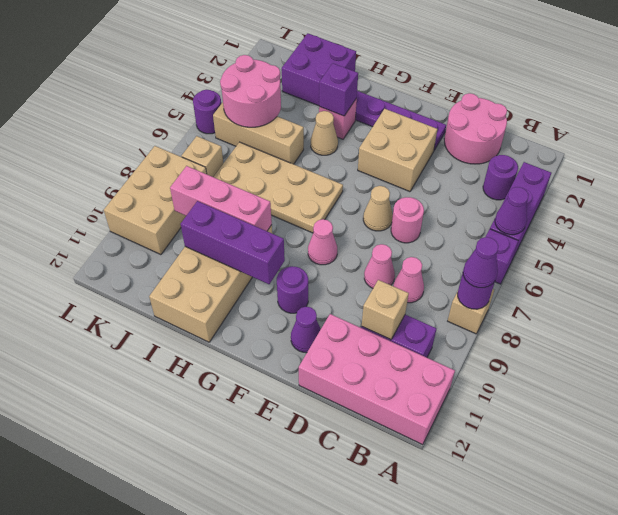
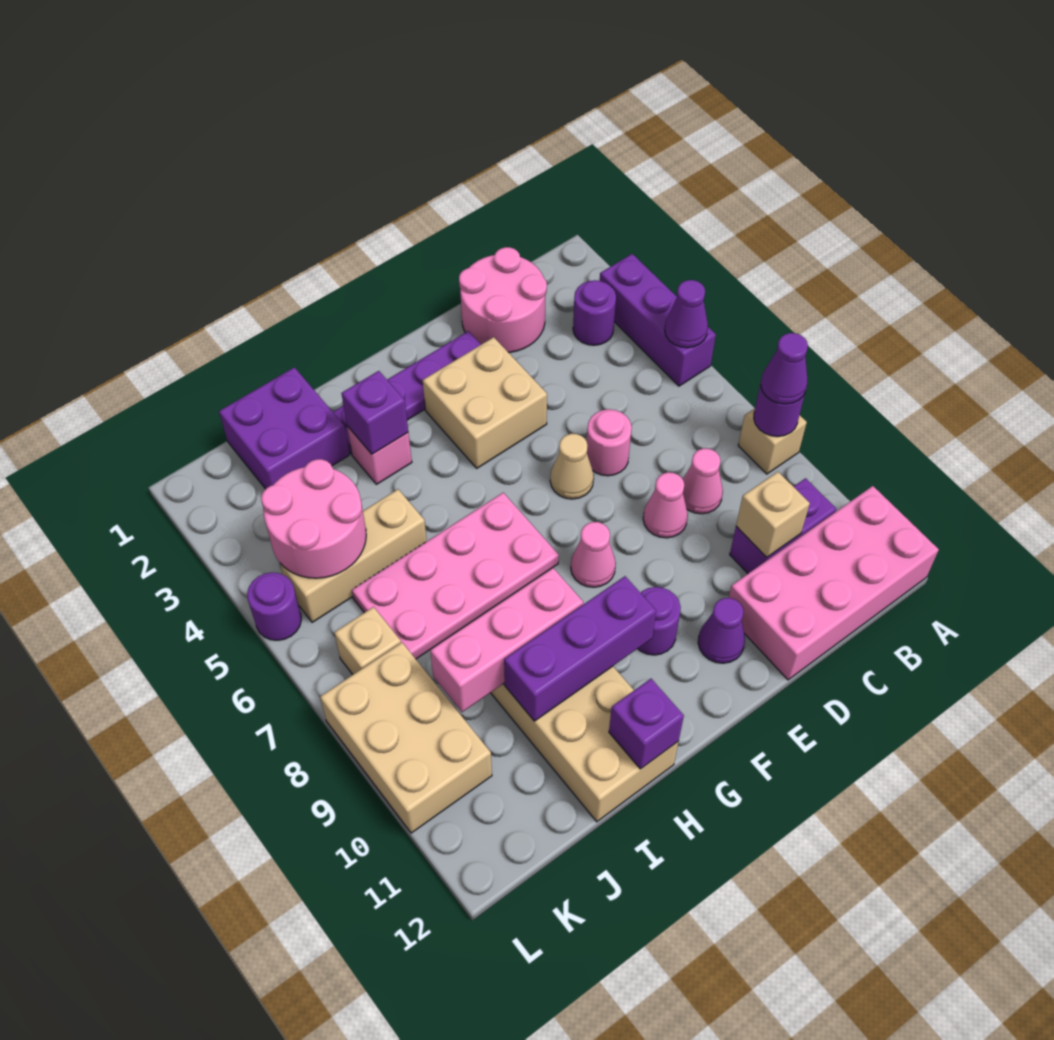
purple brick A6 level 1 -> purple brick H12 level 2
tan plate G6:J7 level 1 -> pink plate G6:J7 level 1
tan cone H4 level 1 -> none

